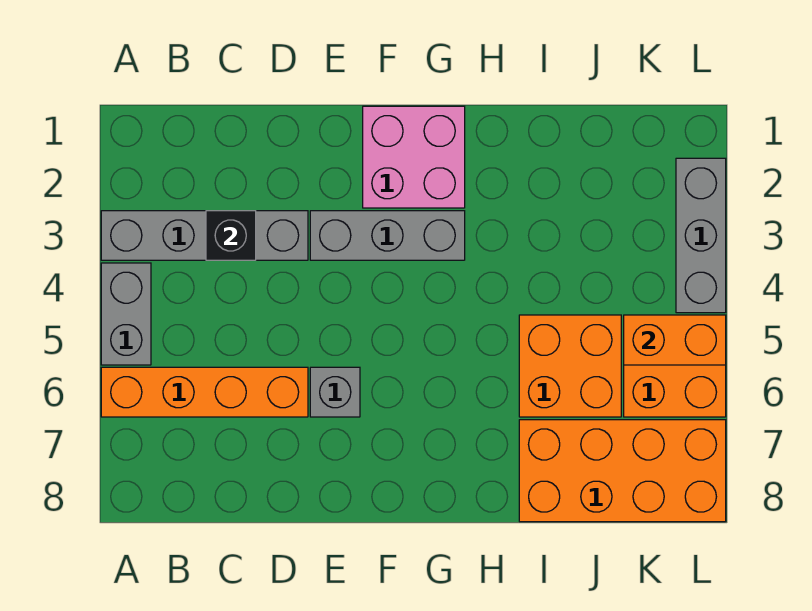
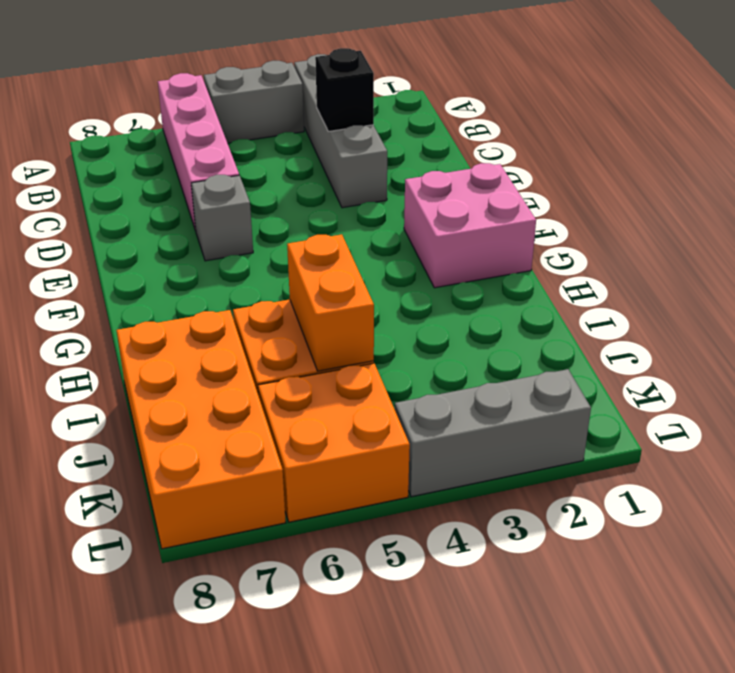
orange brick A6:D6 level 1 -> pink brick A6:D6 level 1
grey brick E3:G3 level 1 -> none
orange brick K5:L5 level 2 -> orange brick I5:J5 level 2

